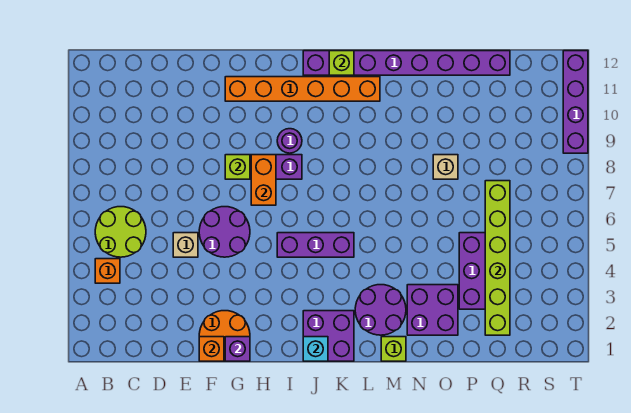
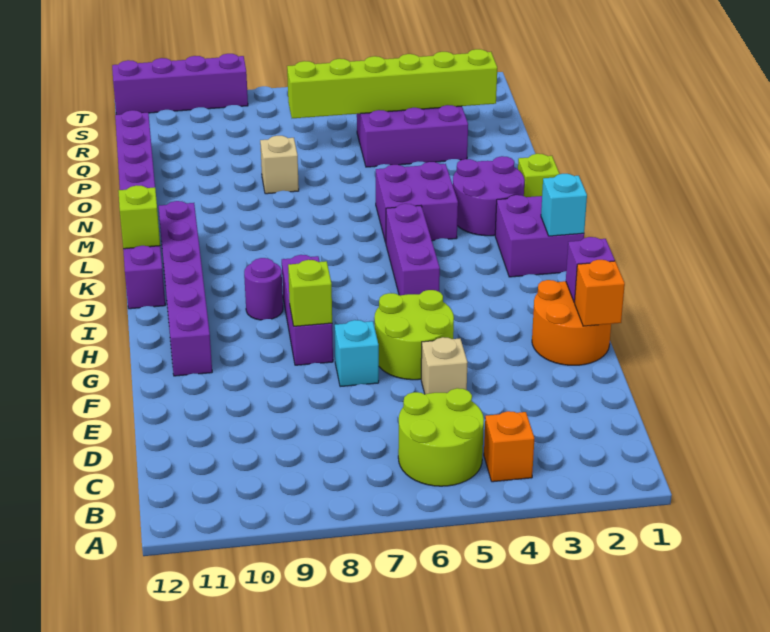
purple round brick F5:G6 level 1 -> lime round brick F5:G6 level 1
none -> cyan brick F7 level 1
orange brick G11:L11 level 1 -> purple brick G11:L11 level 1
orange brick H7:H8 level 2 -> none
purple brick N2:O3 level 1 -> purple brick L4:M5 level 1

